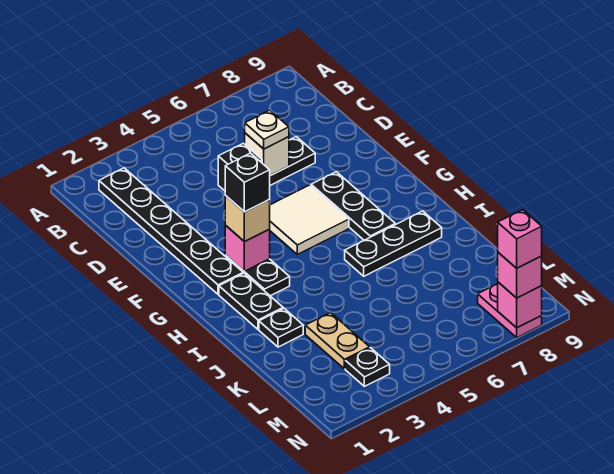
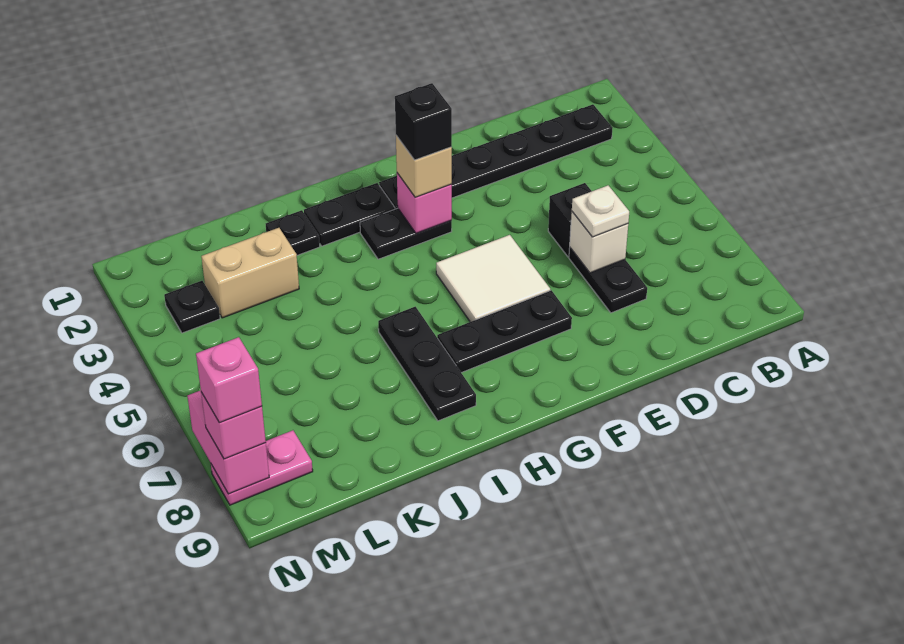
tan plate K3:L3 level 1 -> tan brick K3:L3 level 1
pink brick N8 level 2 -> pink brick N7:N8 level 2

